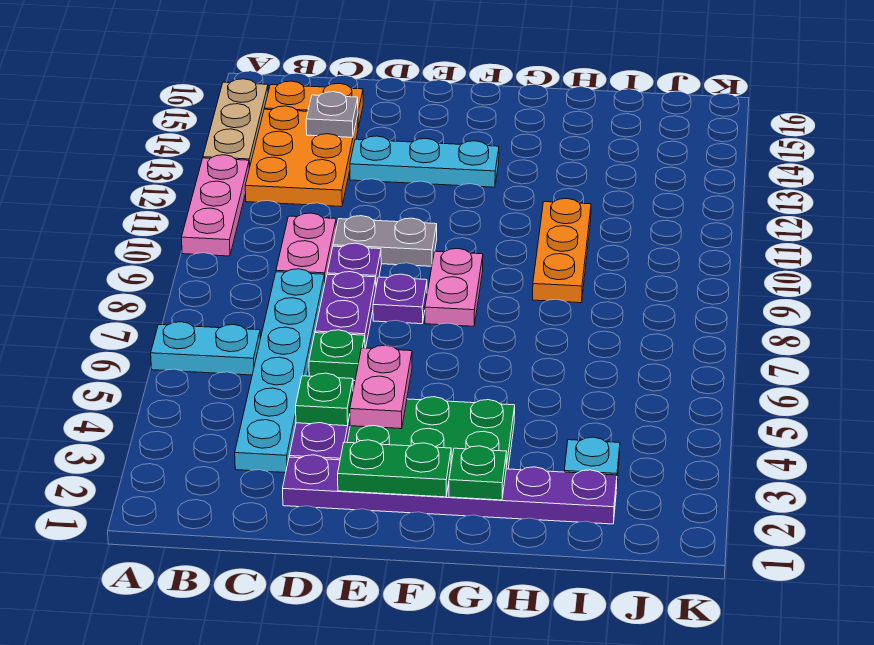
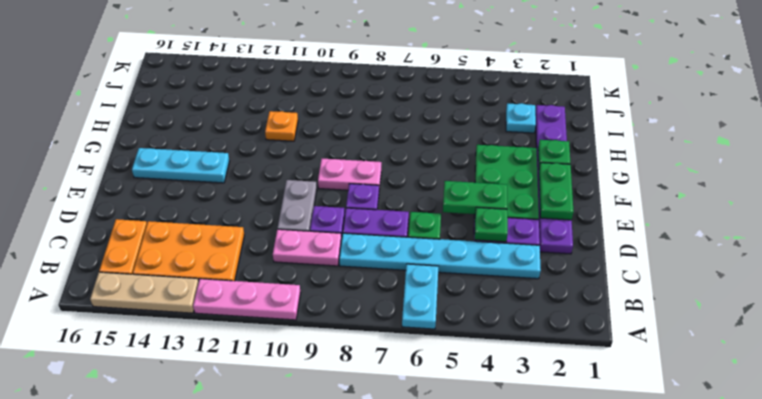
grey plate C14 level 2 -> none
cyan plate D13:F13 level 1 -> cyan plate F13:F15 level 1
pink plate E4:E5 level 2 -> green plate E4:E5 level 2
orange plate H9:H11 level 1 -> orange plate H11 level 1

